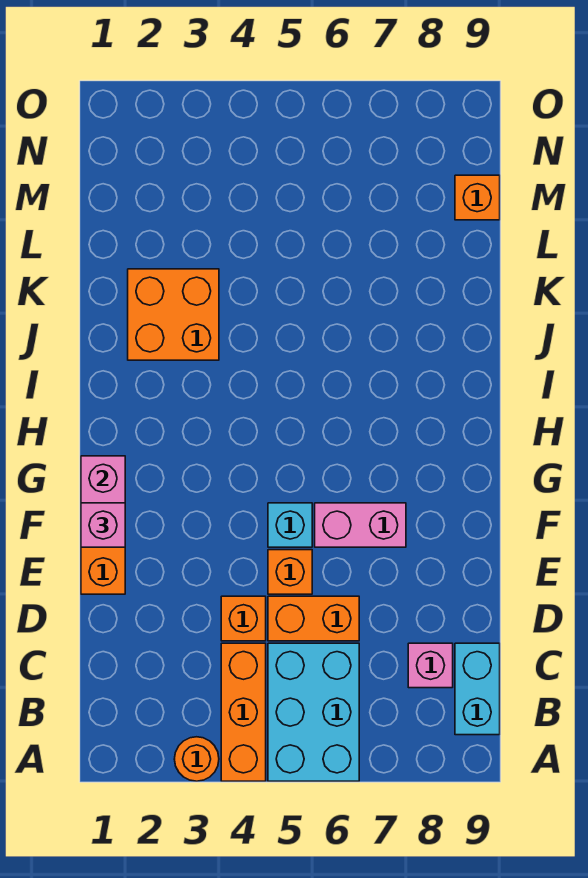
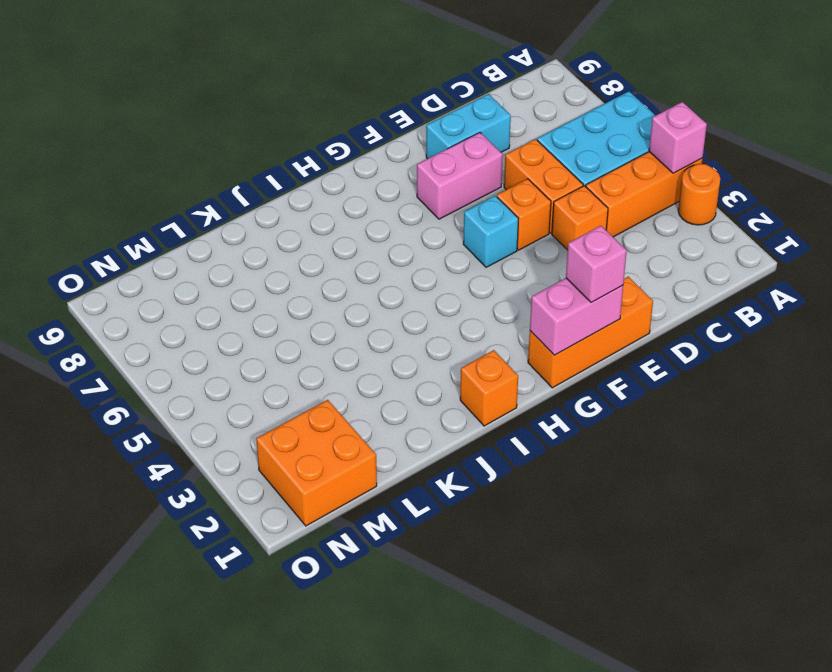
cyan brick B9:C9 level 1 -> cyan brick D8:E8 level 1
pink brick C8 level 1 -> pink brick A4 level 2
pink brick F6:F7 level 1 -> pink brick E7:F7 level 1
orange brick J2:K3 level 1 -> orange brick M1:N2 level 1
orange brick M9 level 1 -> orange brick I1 level 1

